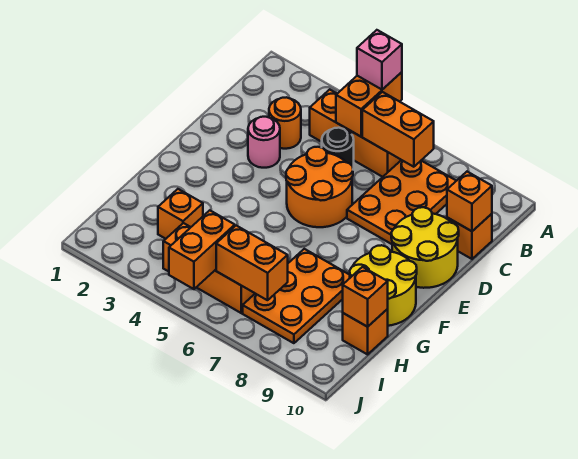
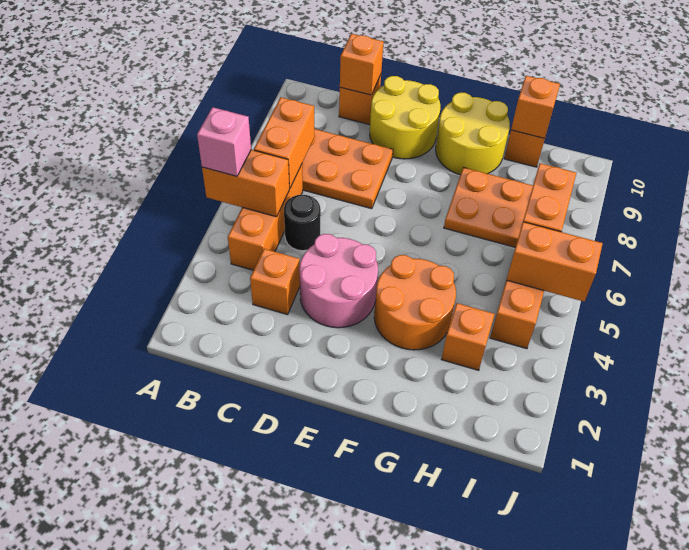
orange round brick C3 level 1 -> orange brick C3 level 1
pink round brick D3 level 1 -> pink round brick D3:E4 level 1
orange round brick D5:E6 level 1 -> orange round brick F3:G4 level 1

